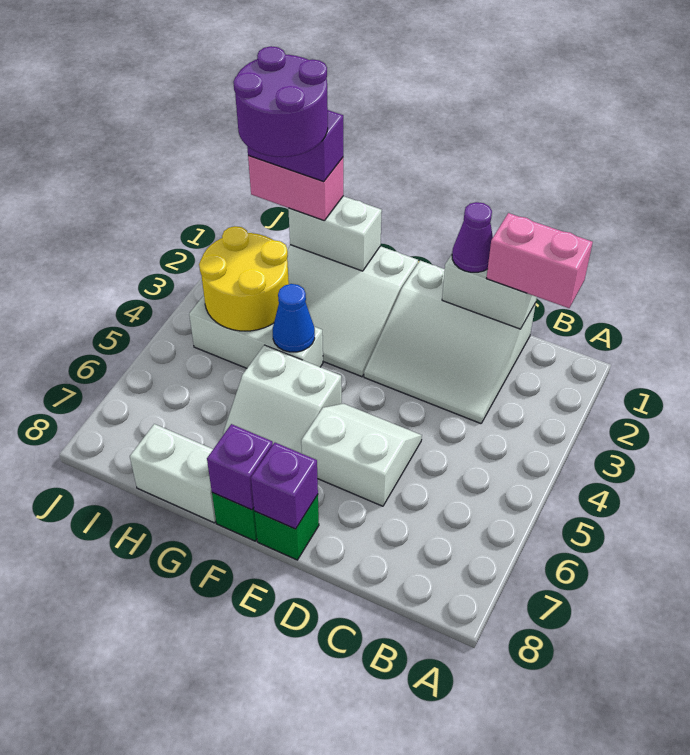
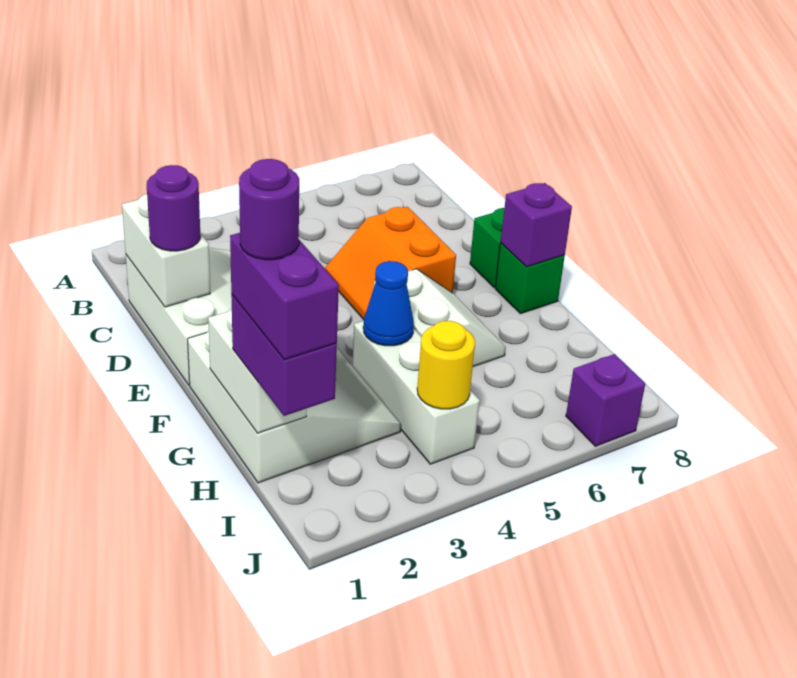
pink brick B1:C1 level 3 -> none
purple cone D1 level 3 -> purple round brick D1 level 3
white slope D5:E6 level 1 top 6 -> orange slope D5:E6 level 1 top 6
purple brick E8 level 2 -> purple brick J7 level 1
white brick G8:H8 level 1 -> none
pink brick H1:I1 level 3 -> purple brick H1:I1 level 3
purple round brick H1:I2 level 5 -> purple round brick H1 level 5
yellow round brick H3:I4 level 2 -> yellow round brick I4 level 2

